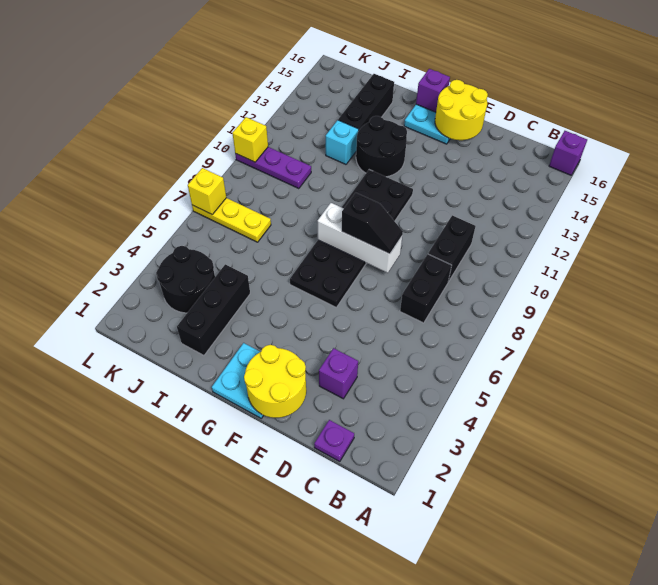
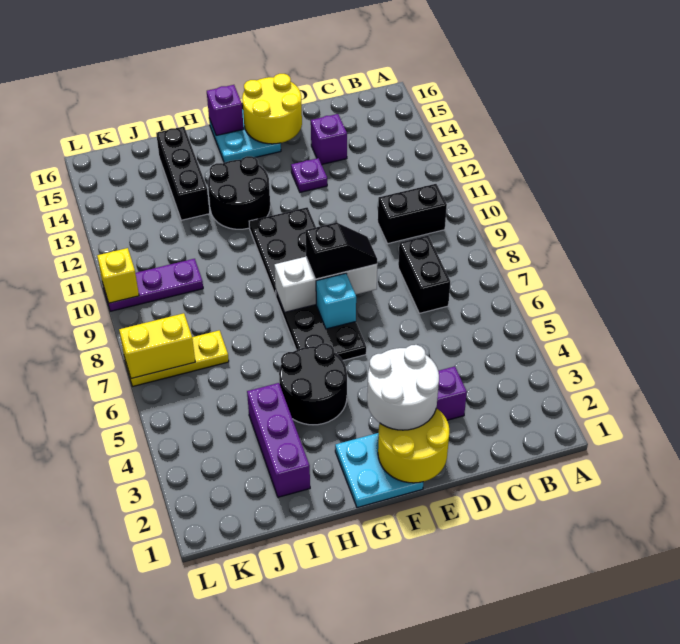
purple brick A16 level 1 -> purple brick D14 level 1
purple plate C1 level 1 -> purple plate E13 level 1
black brick C9:C10 level 1 -> black brick B10:C10 level 1
none -> white round brick E2:F3 level 3
black brick I2:I4 level 1 -> purple brick I2:I4 level 1
cyan brick I12 level 1 -> cyan brick F7 level 2
black round brick J3:K4 level 1 -> black round brick G4:H5 level 1
yellow brick L7 level 2 -> yellow brick K7:L7 level 2

